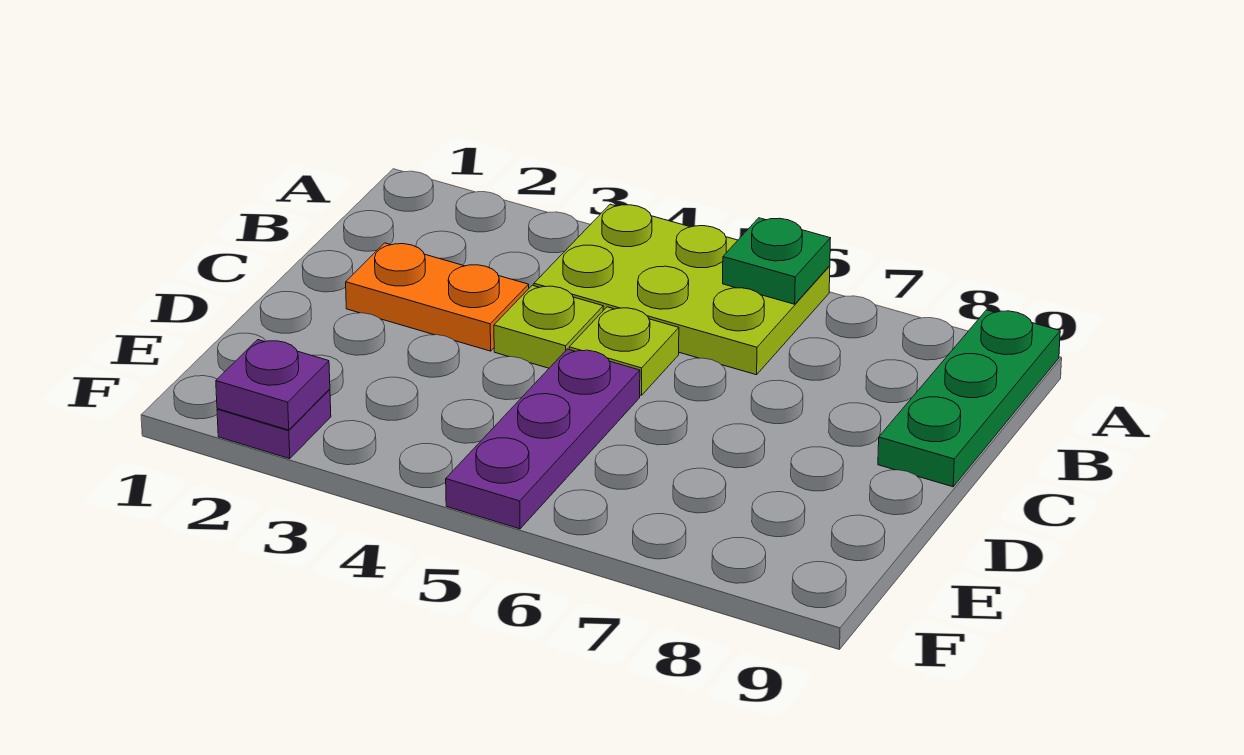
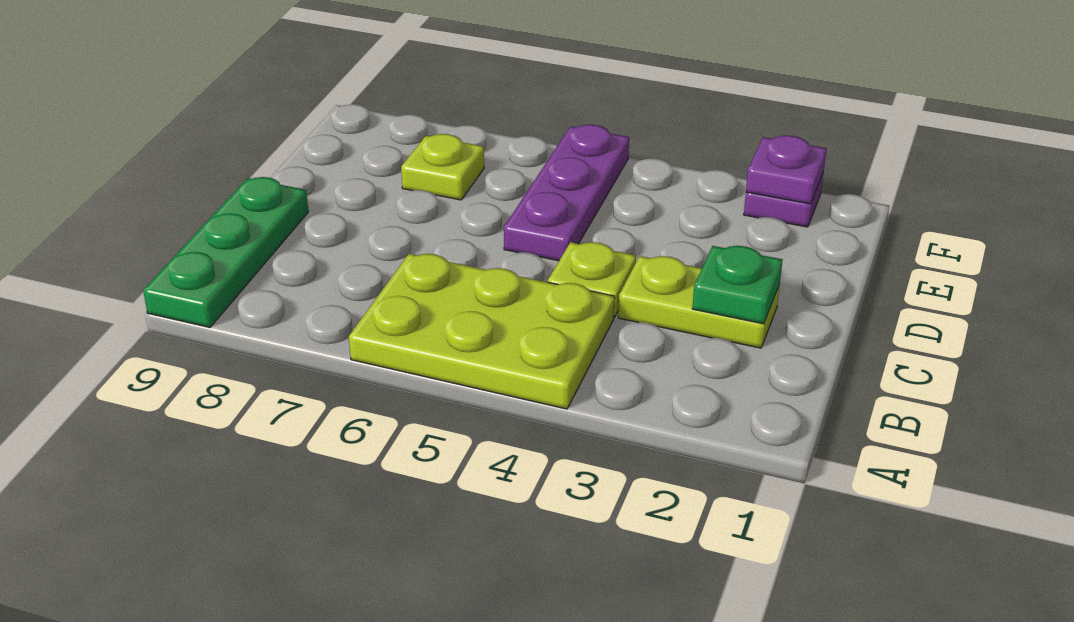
green plate A6 level 2 -> green plate C2 level 2
orange plate C2:C3 level 1 -> lime plate C2:C3 level 1
lime plate C5 level 1 -> lime plate E7 level 1

